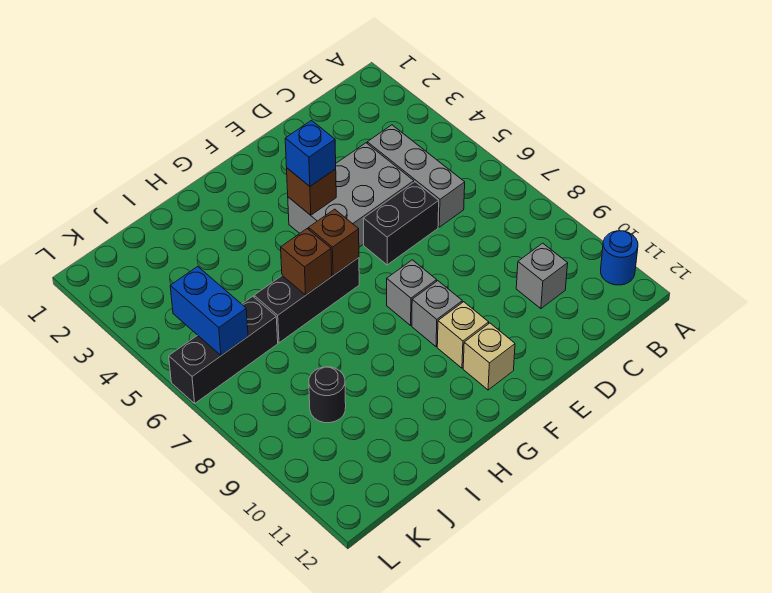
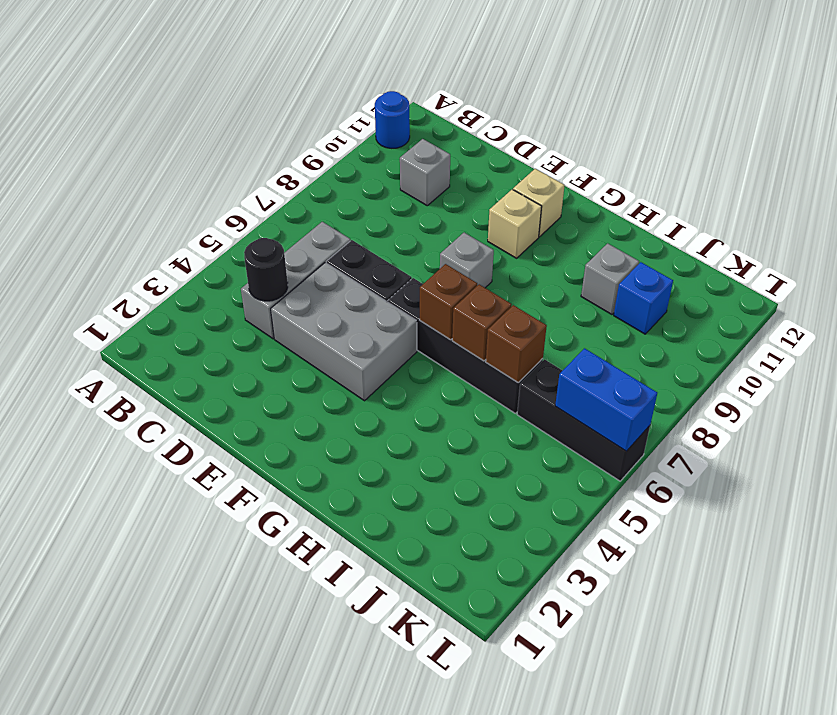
brown brick F4 level 2 -> brown brick I6 level 2
blue brick F4 level 3 -> blue brick J10 level 1
grey brick F9 level 1 -> grey brick I10 level 1
black brick G6:I6 level 1 -> black brick F6:I6 level 1
black round brick J9 level 1 -> black round brick C4 level 2
blue brick K5:K6 level 2 -> blue brick K6:L6 level 2

